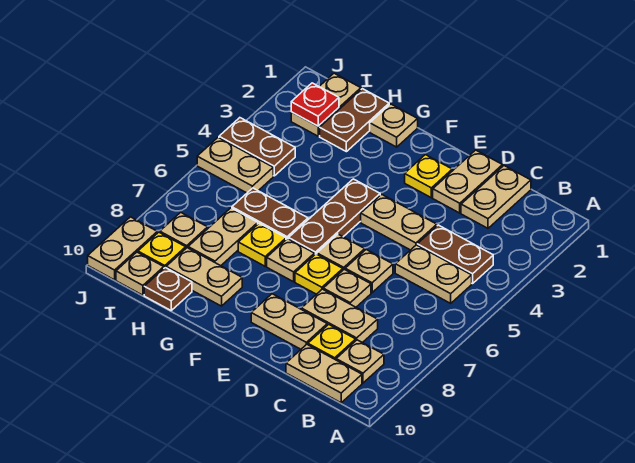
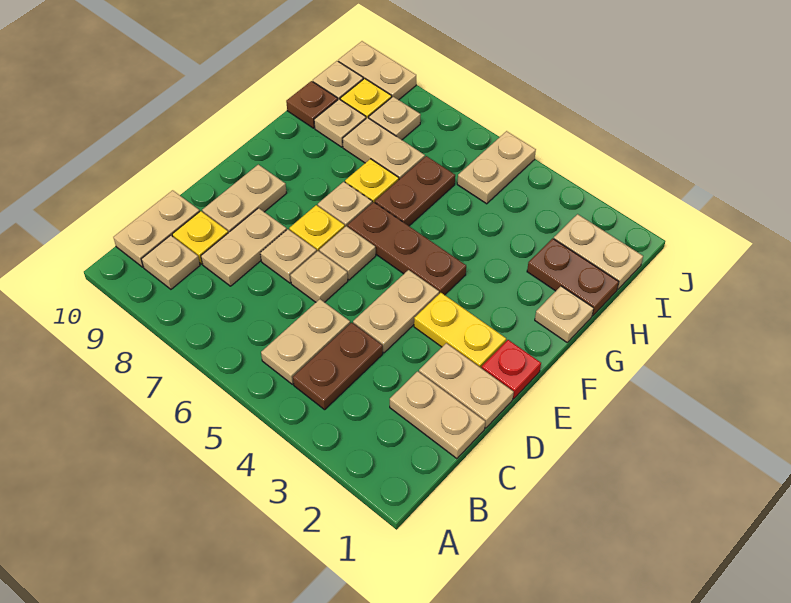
yellow plate E2 level 1 -> yellow plate E2:E3 level 1
tan plate G9:H9 level 1 -> tan plate H9 level 1
red plate I2 level 2 -> red plate E1 level 1
brown plate I4:J4 level 1 -> none

